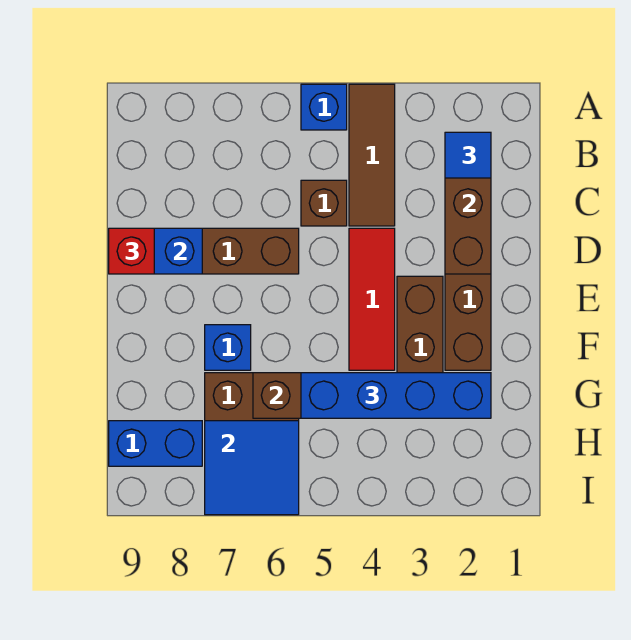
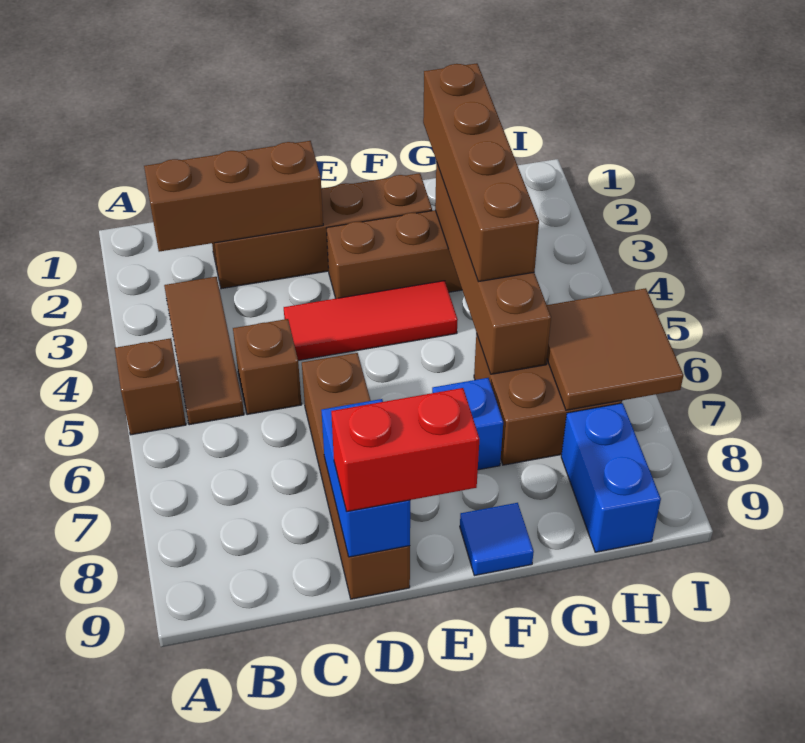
brown tile A4:C4 level 1 -> brown tile B3:B5 level 1
blue brick A5 level 1 -> brown brick A5 level 1
blue tile B2 level 3 -> blue tile F9 level 1
red brick D9 level 3 -> red brick D9:E9 level 3
blue brick G2:G5 level 3 -> brown brick G2:G5 level 3
blue tile H6:I7 level 2 -> brown tile H6:I7 level 2

